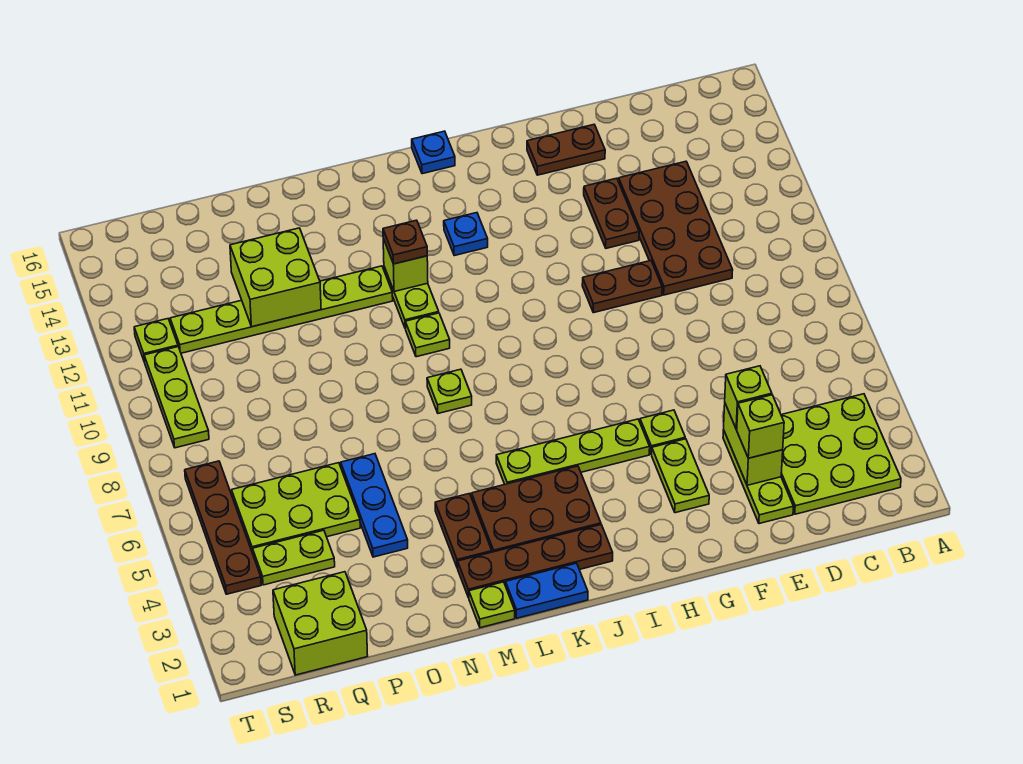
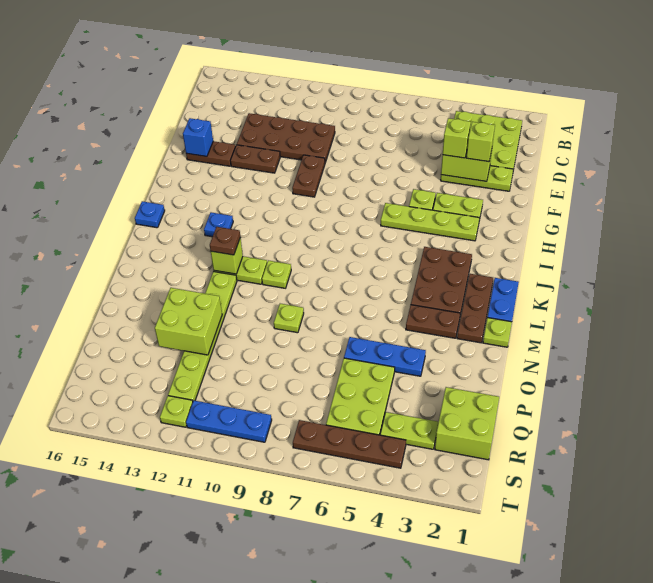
brown plate F15:G15 level 1 -> brown plate F14:F15 level 1
none -> blue brick F15 level 2
lime plate H5:K5 level 1 -> lime plate H3:H6 level 1
brown plate J2:M2 level 1 -> brown plate K2:M2 level 1
lime plate L8 level 1 -> lime plate N9 level 1
lime plate Q4:R4 level 1 -> lime plate R3:R4 level 1
lime plate S9:S11 level 1 -> blue plate S9:S11 level 1

